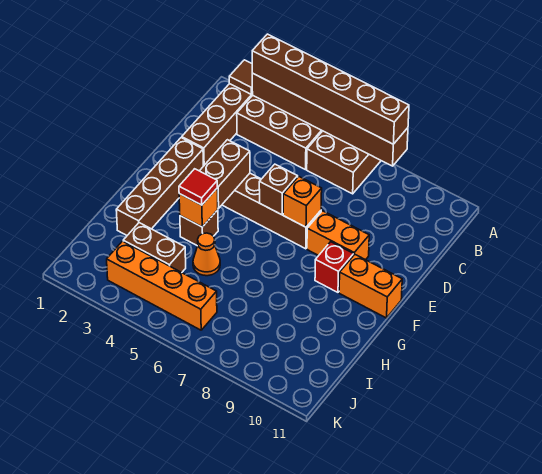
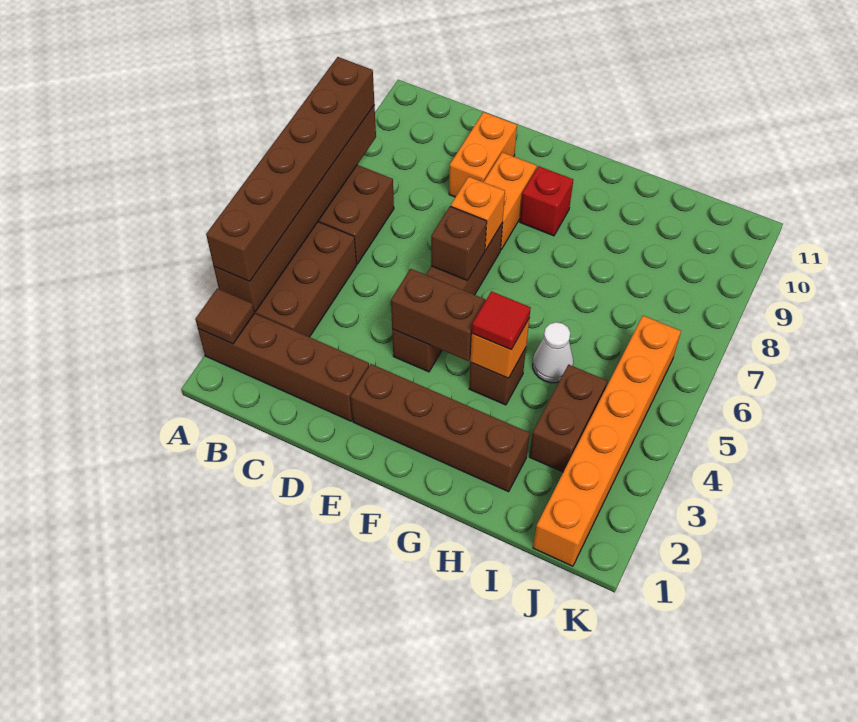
orange brick F10:F11 level 1 -> orange brick D9:D10 level 1
orange cone H5 level 1 -> white cone H5 level 1
orange brick J3:J6 level 1 -> orange brick J1:J6 level 1

